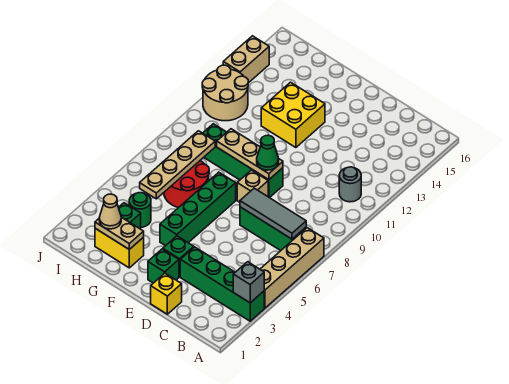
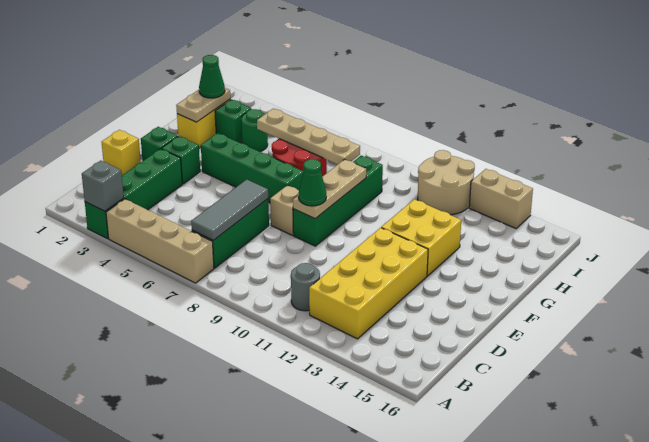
none -> yellow brick B12:E13 level 1
tan cone H2 level 3 -> green cone H2 level 3

